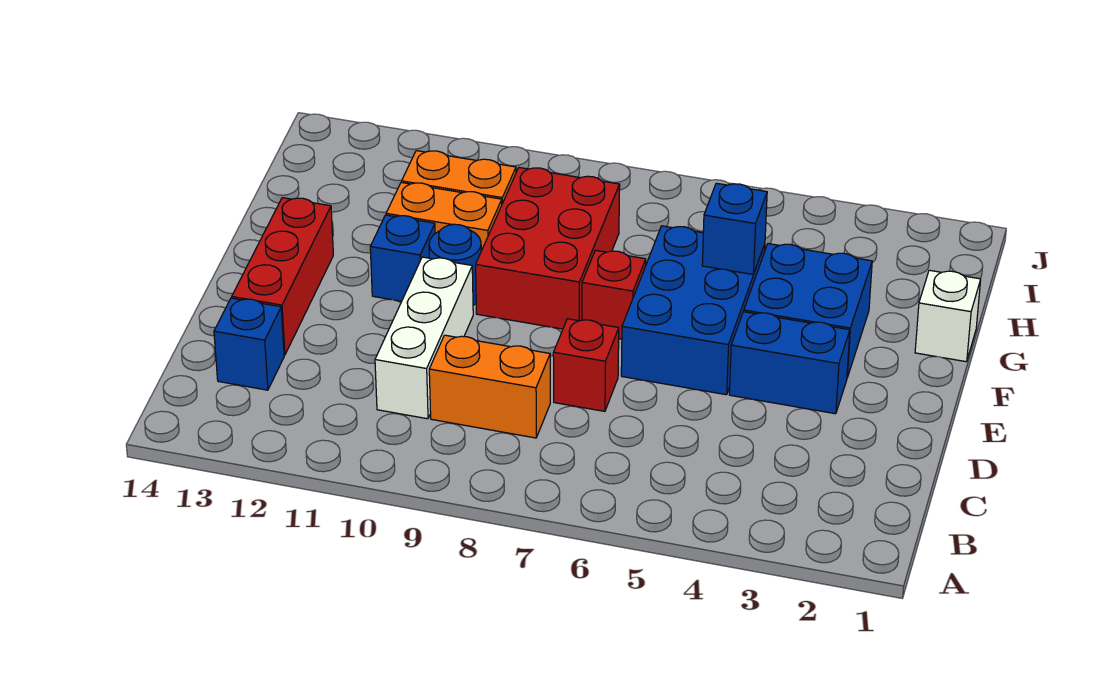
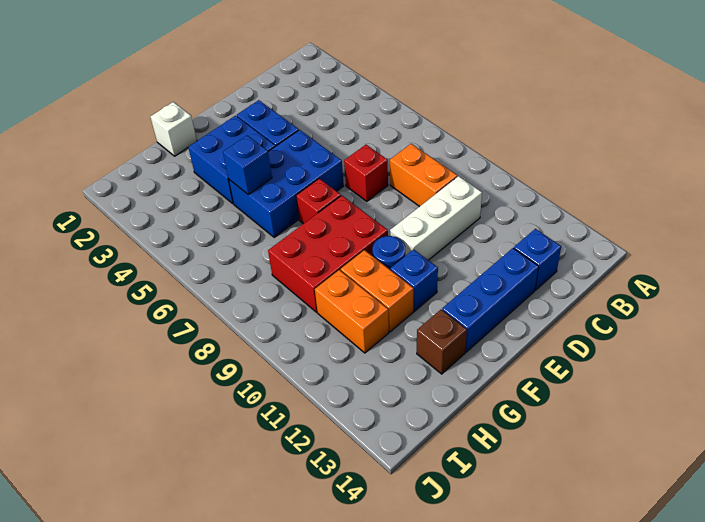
red brick D13:F13 level 1 -> blue brick D13:F13 level 1
none -> brown brick G13 level 1

